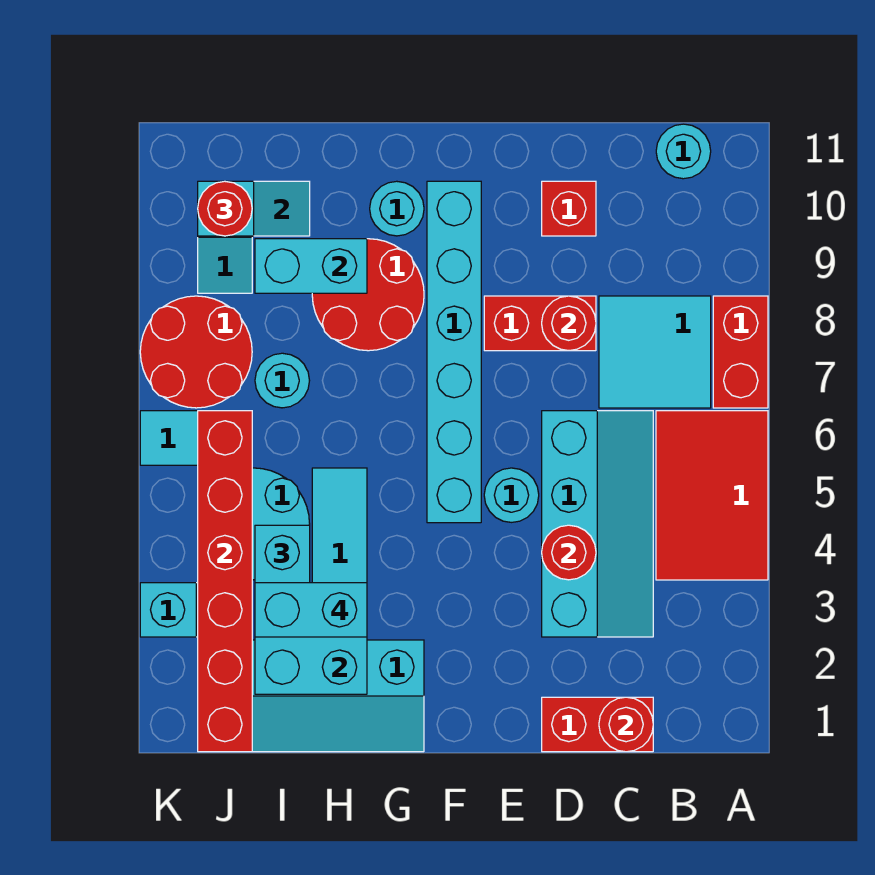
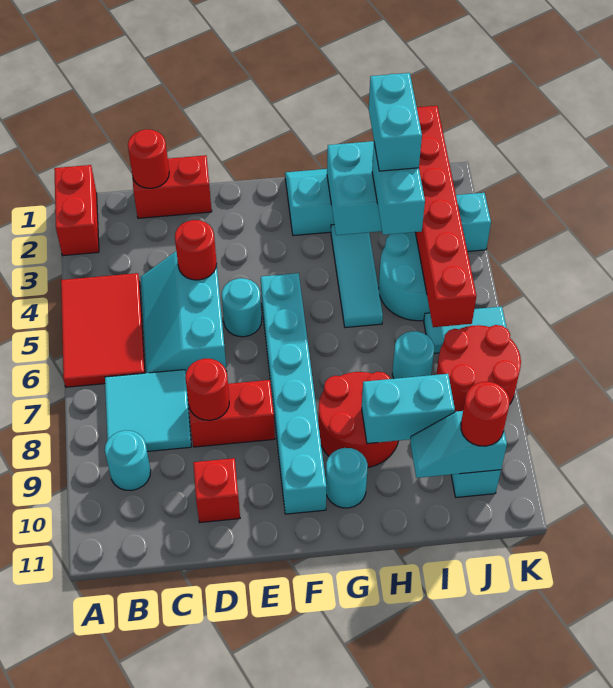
red brick A7:A8 level 1 -> red brick A1:A2 level 1
cyan round brick B11 level 1 -> cyan round brick B9 level 1
cyan slope C3:D6 level 1 top D -> cyan slope C4:D6 level 1 top D
cyan brick H3:I3 level 4 -> cyan brick I2:I3 level 4

